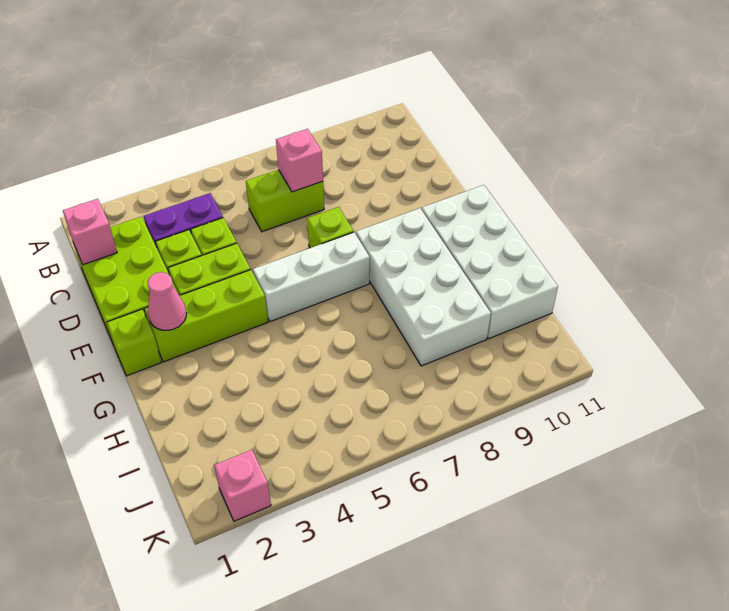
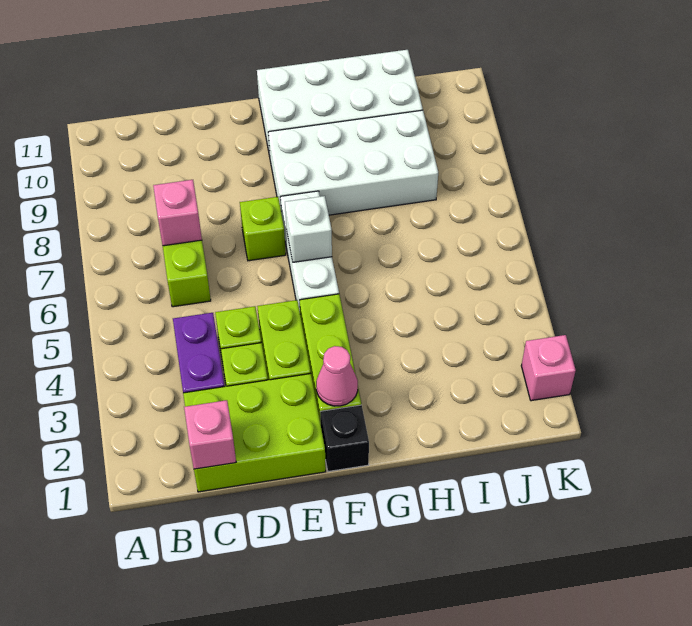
lime brick F1 level 1 -> black brick F1 level 1
none -> white brick F6 level 2

